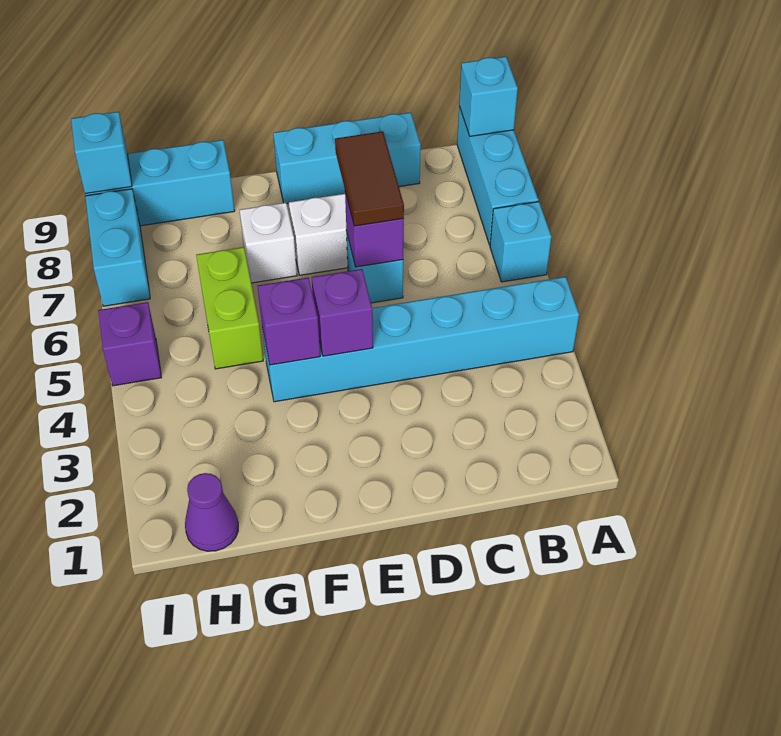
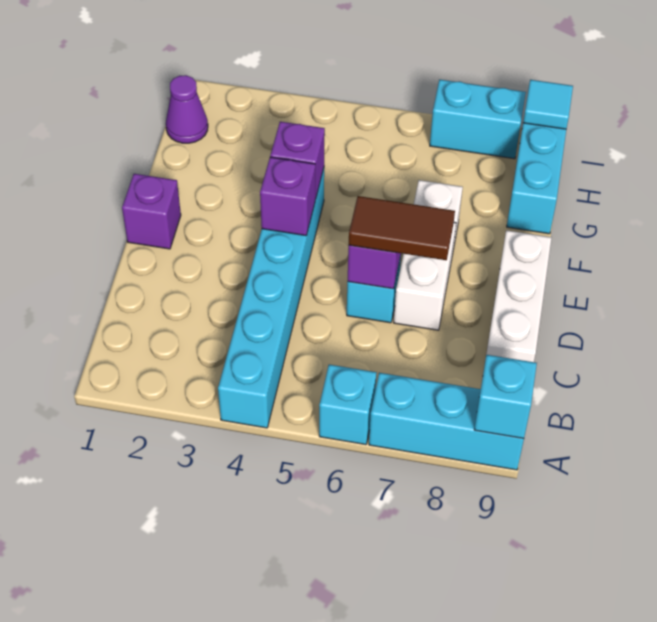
cyan brick C9:E9 level 1 -> white brick C9:E9 level 1
lime brick G5:G6 level 1 -> none
purple brick I5 level 1 -> purple brick E1 level 1
cyan brick I9 level 2 -> cyan tile I9 level 2

